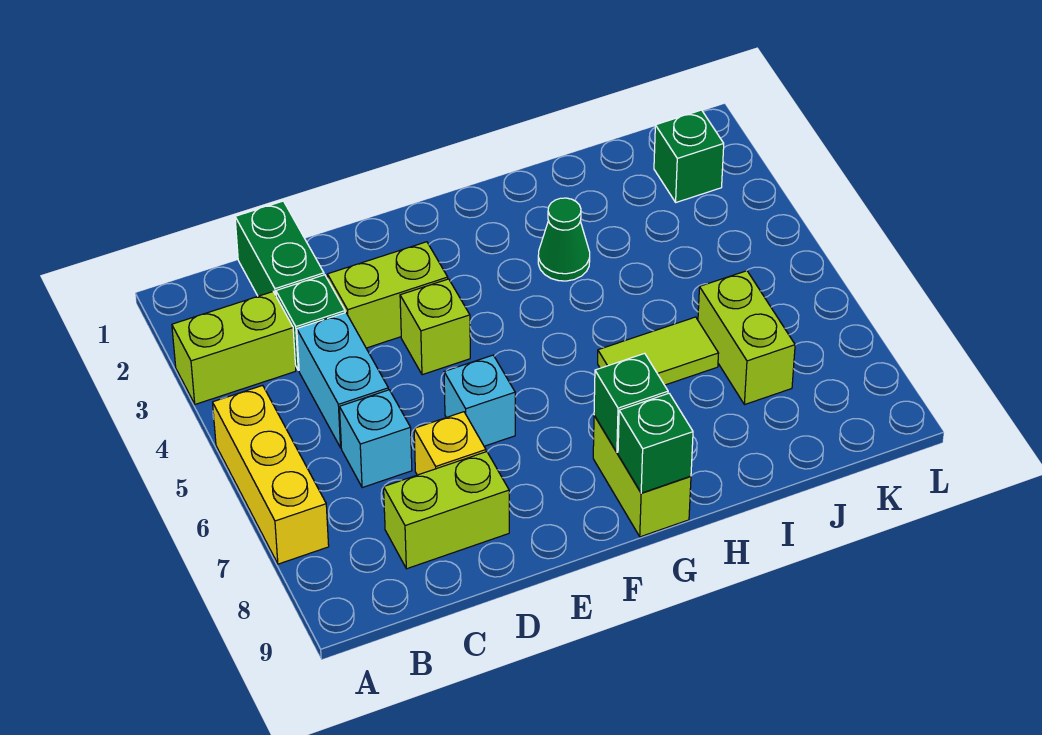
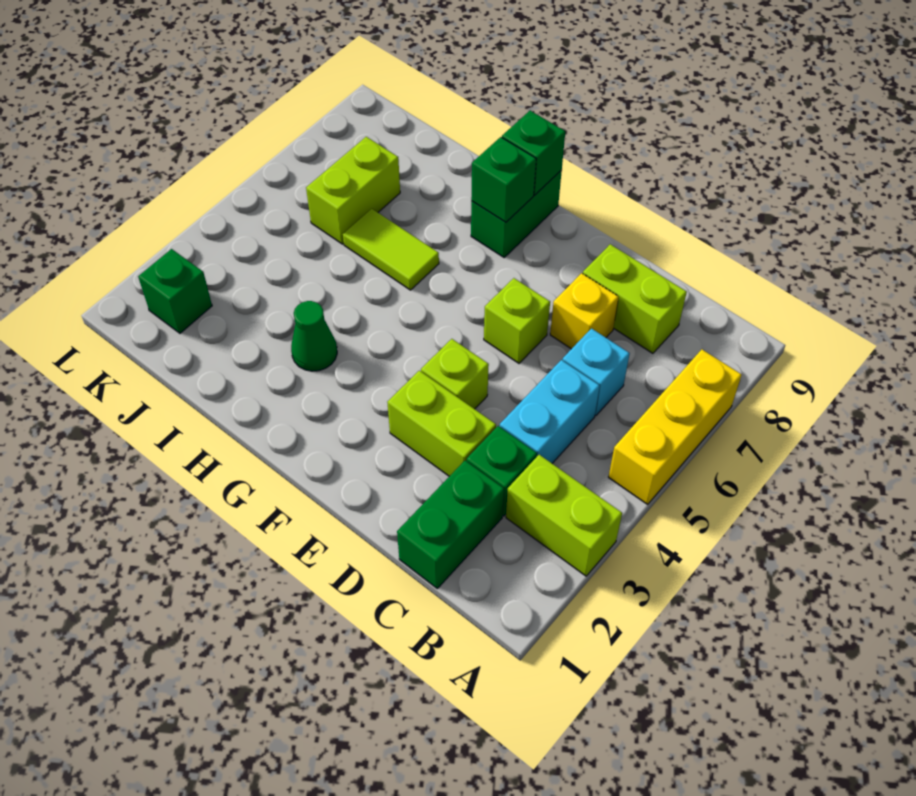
cyan brick E6 level 1 -> lime brick E6 level 1
lime brick G8:G9 level 1 -> green brick G8:G9 level 1

